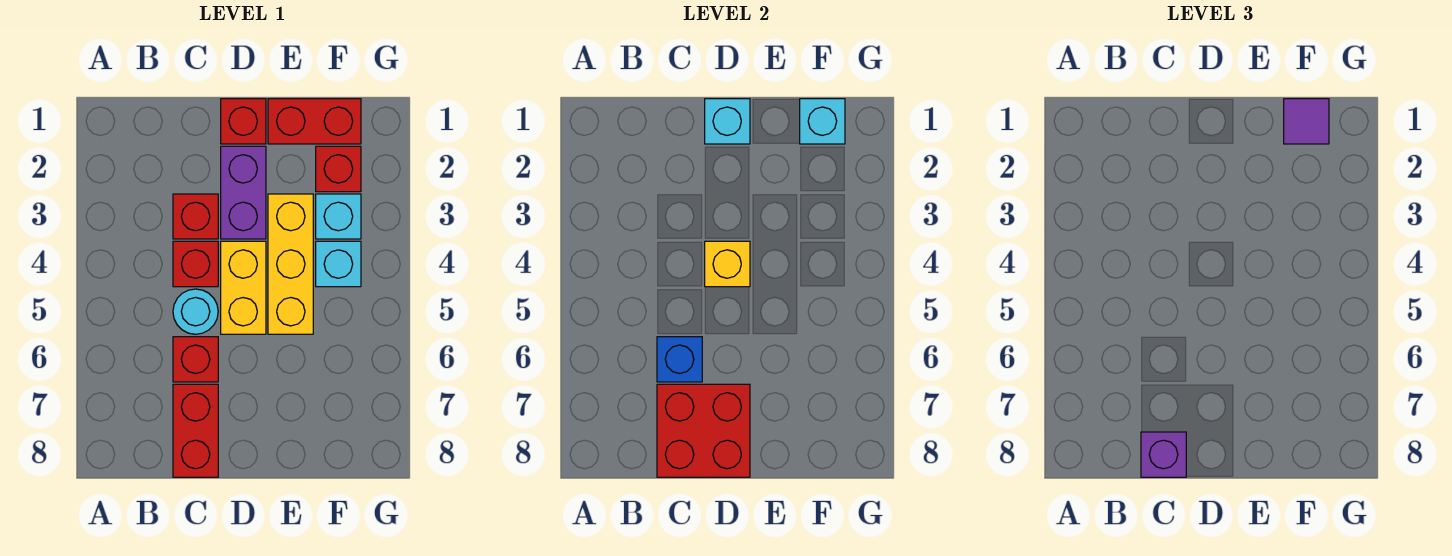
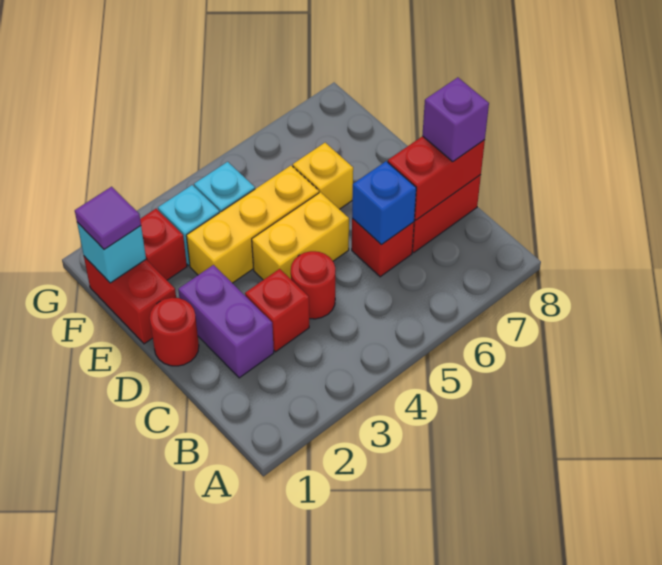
red brick C4 level 1 -> red round brick C4 level 1
cyan round brick C5 level 1 -> none
red brick C7:D8 level 2 -> red brick C7:C8 level 2
red brick D1 level 1 -> red round brick D1 level 1
cyan brick D1 level 2 -> none
purple brick D2:D3 level 1 -> purple brick C2:D2 level 1
yellow brick D4 level 2 -> yellow brick E6 level 1

